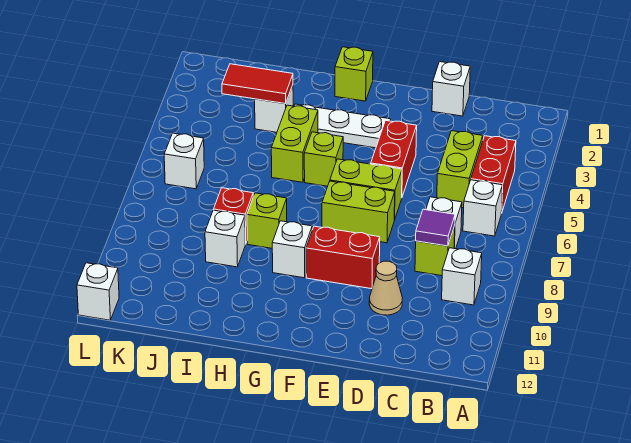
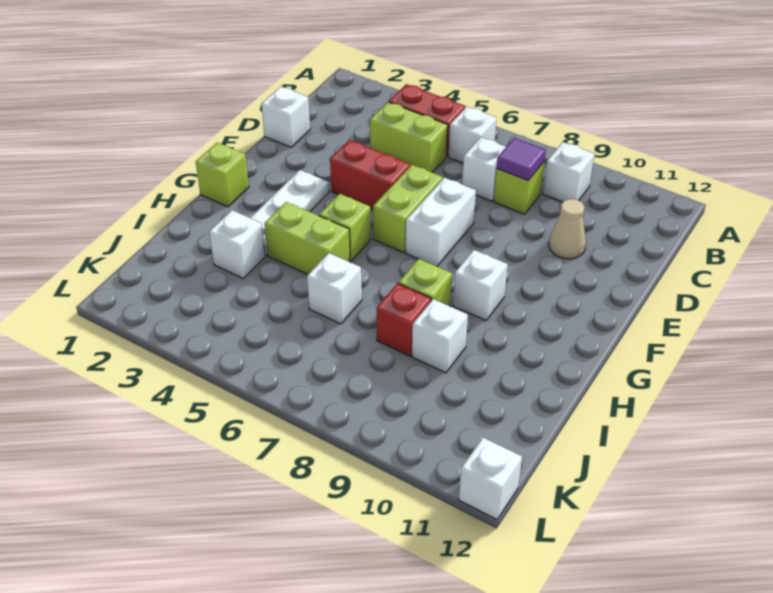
lime brick E7:F7 level 1 -> white brick E7:F7 level 1
red brick E9:F9 level 1 -> none
red tile I3:J3 level 2 -> none
white brick K6 level 1 -> white brick I6 level 1

